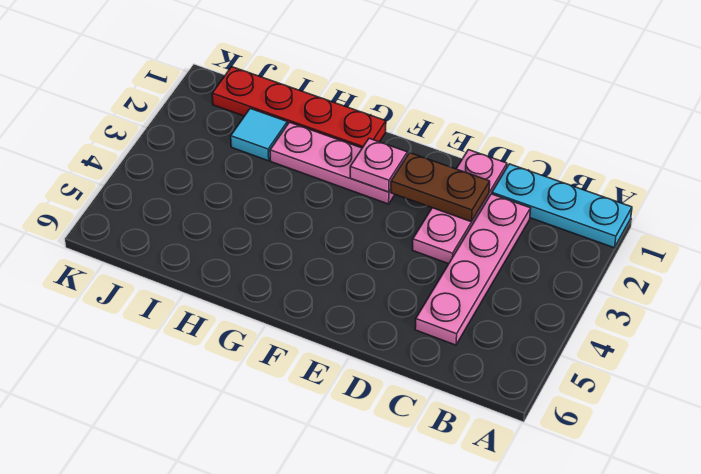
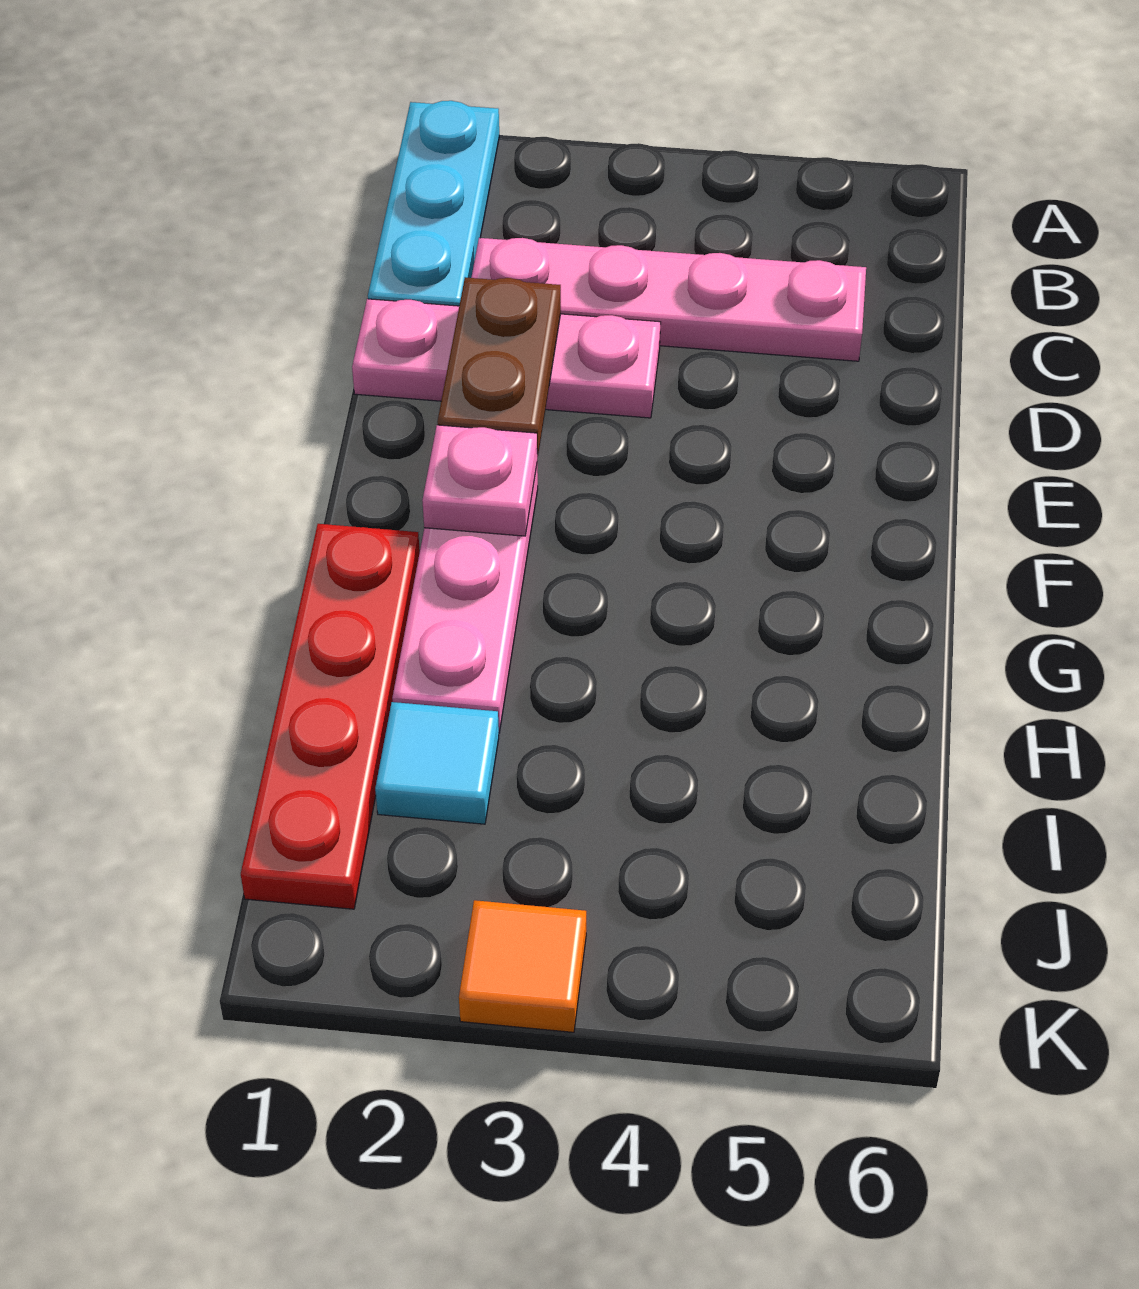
none -> orange tile K3 level 1

